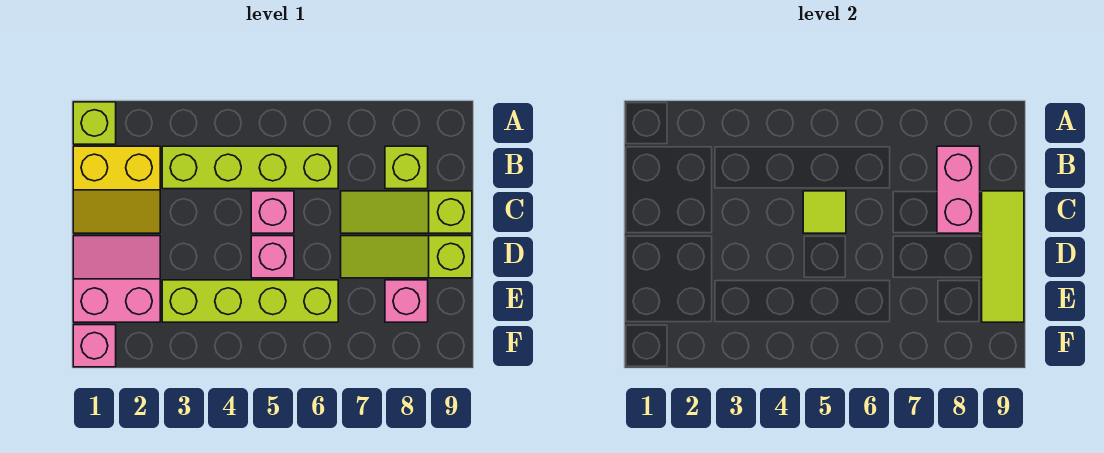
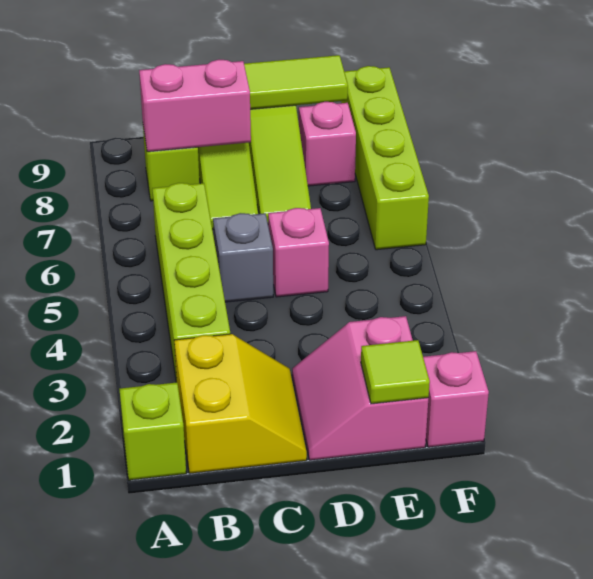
pink brick C5 level 1 -> grey brick C5 level 1
lime tile C5 level 2 -> lime tile E1 level 2
lime brick E3:E6 level 1 -> lime brick F6:F9 level 1

